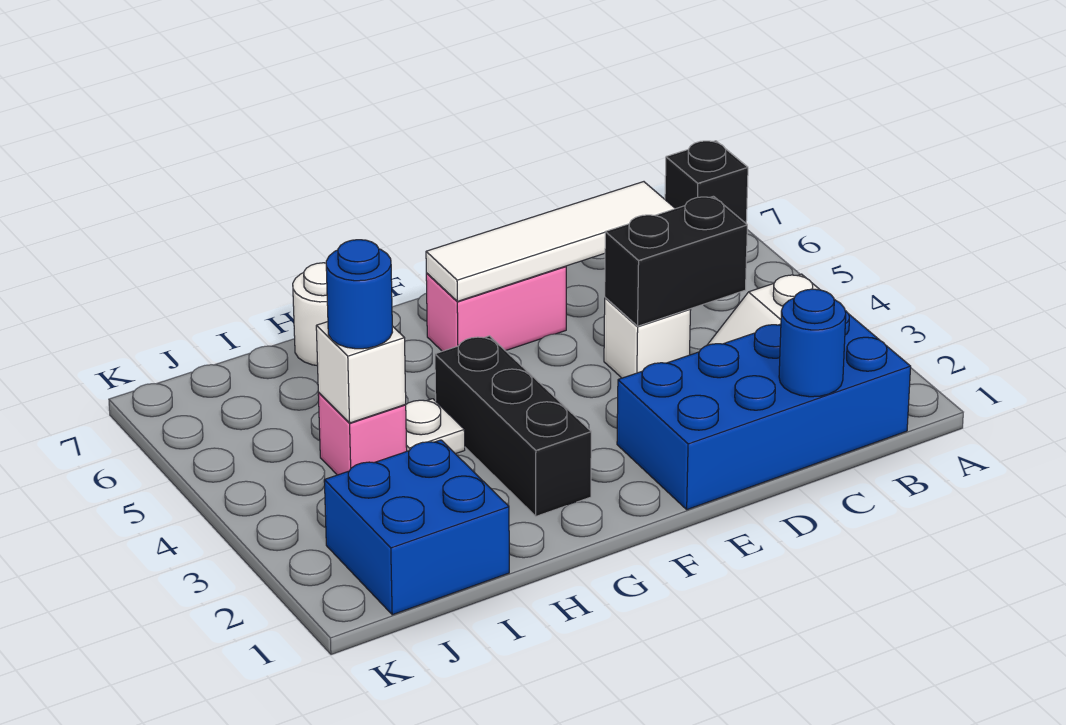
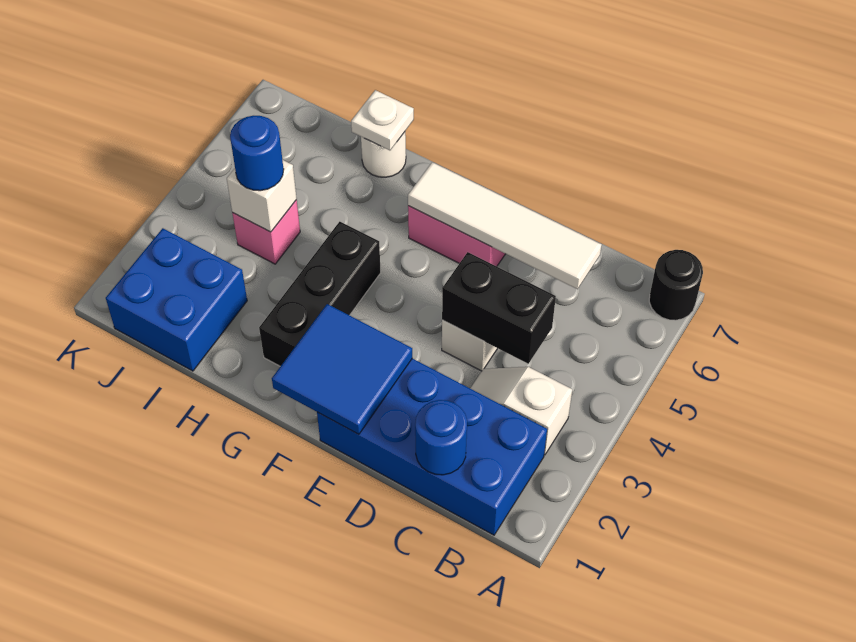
black brick A7 level 1 -> black round brick A7 level 1
none -> blue tile E1:F2 level 2
white plate H4 level 1 -> white plate H7 level 2

